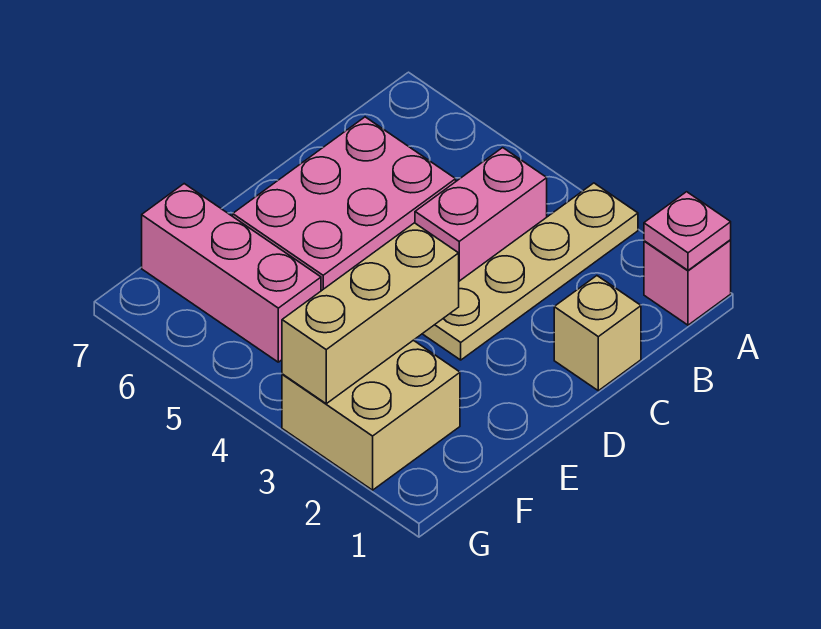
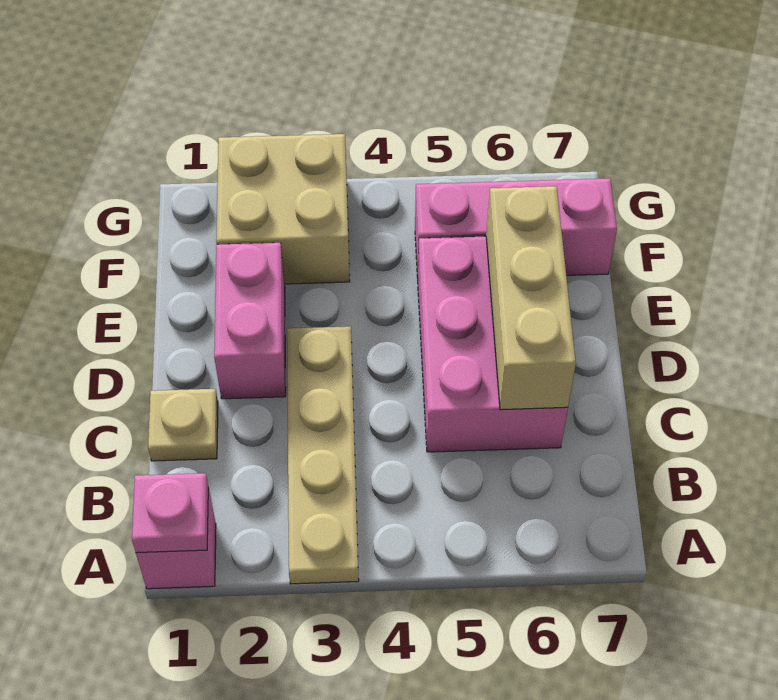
pink brick B4:C4 level 1 -> pink brick D2:E2 level 1
tan brick C1 level 1 -> tan plate C1 level 1
tan brick E3:G3 level 2 -> tan brick C6:E6 level 2

